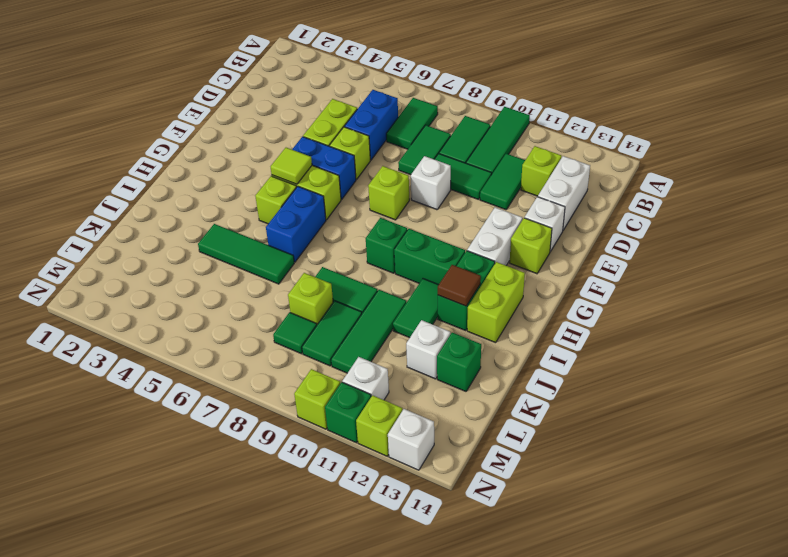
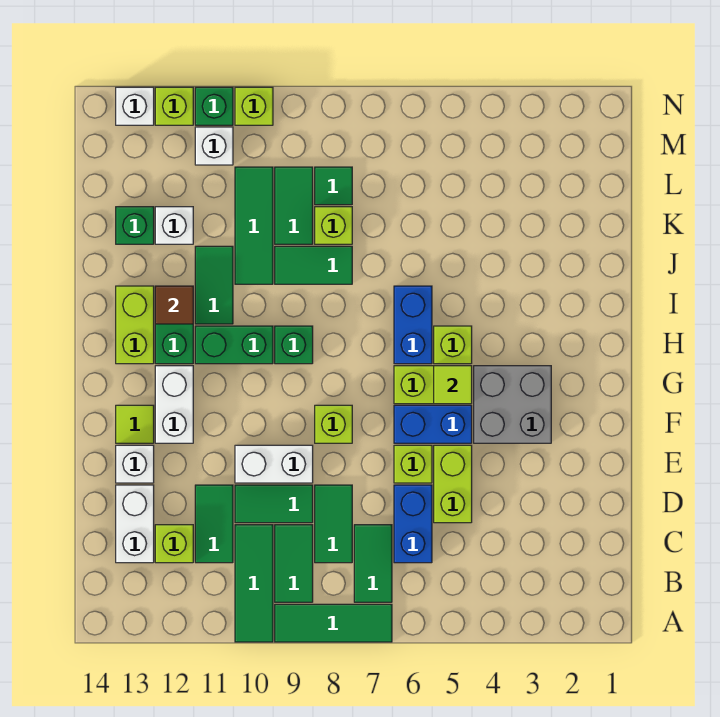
white brick E9 level 1 -> white brick E9:E10 level 1
none -> grey brick F3:G4 level 1
lime brick F13 level 1 -> lime tile F13 level 1
green tile J4:J6 level 1 -> green tile A7:A9 level 1

